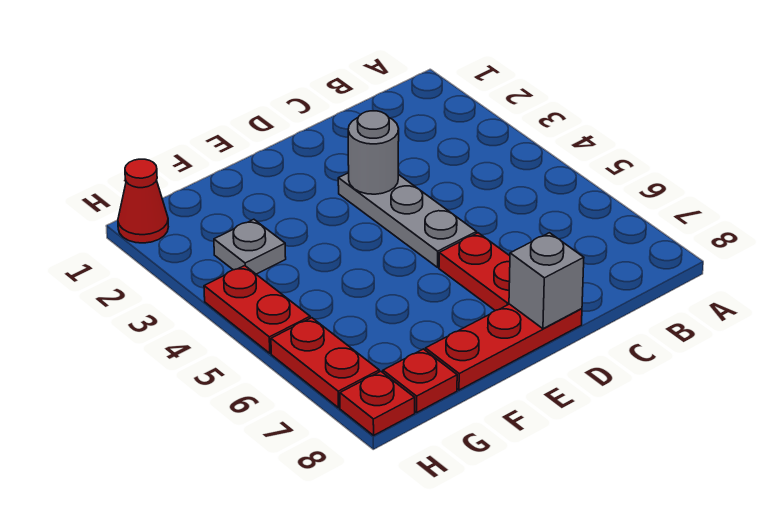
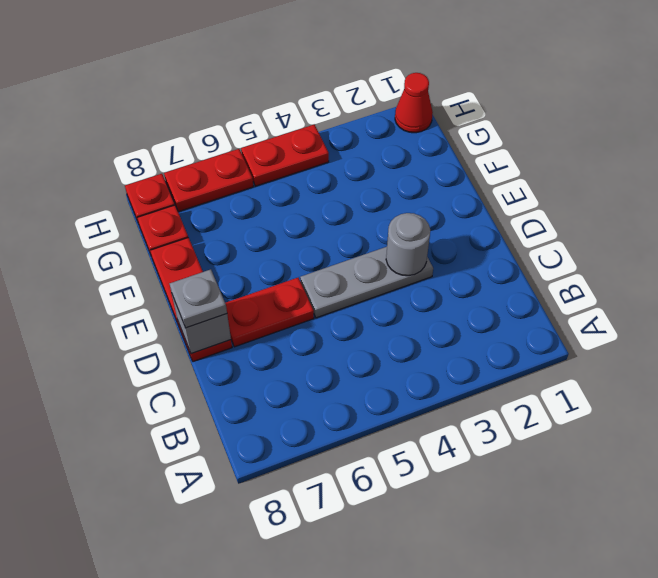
grey plate G3 level 1 -> grey plate D8 level 3

